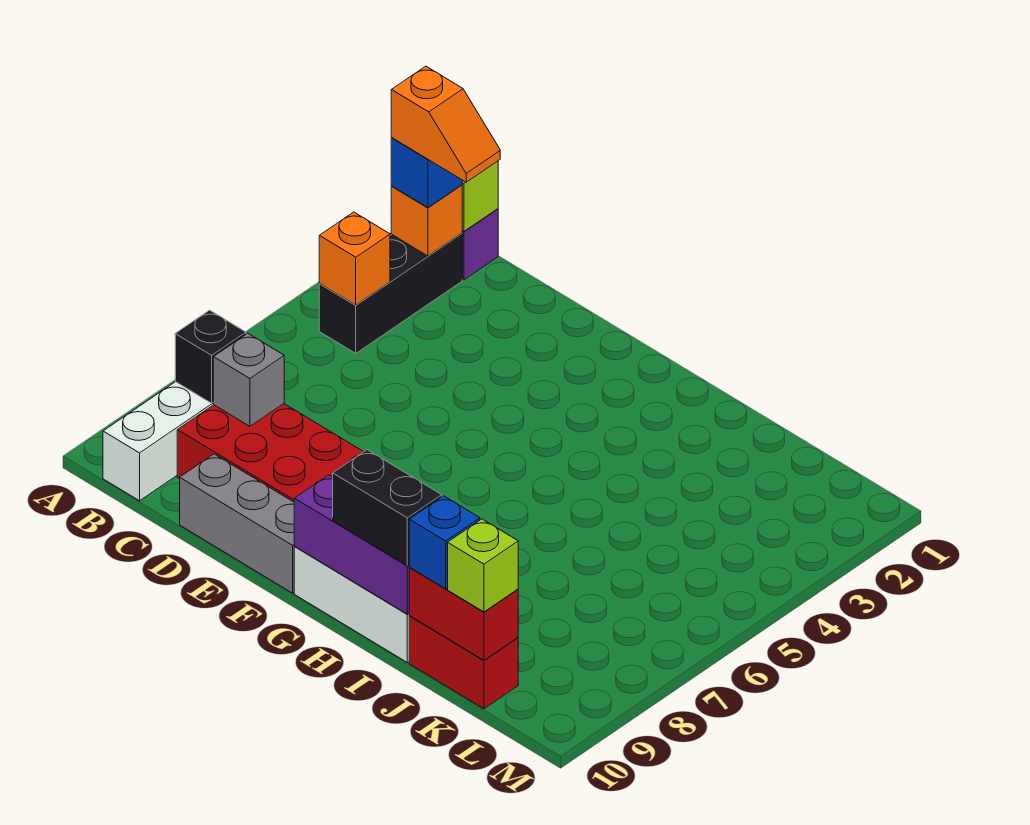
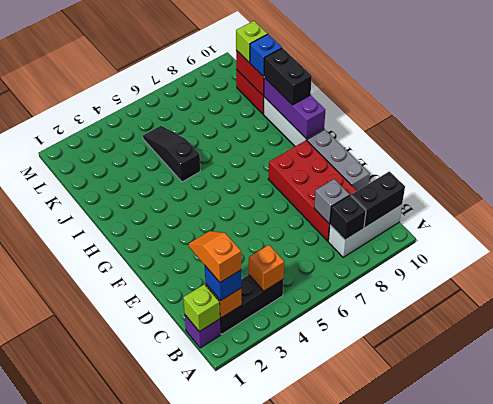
none -> black brick B9:B10 level 2
none -> black slope I5:K5 level 1 top I

